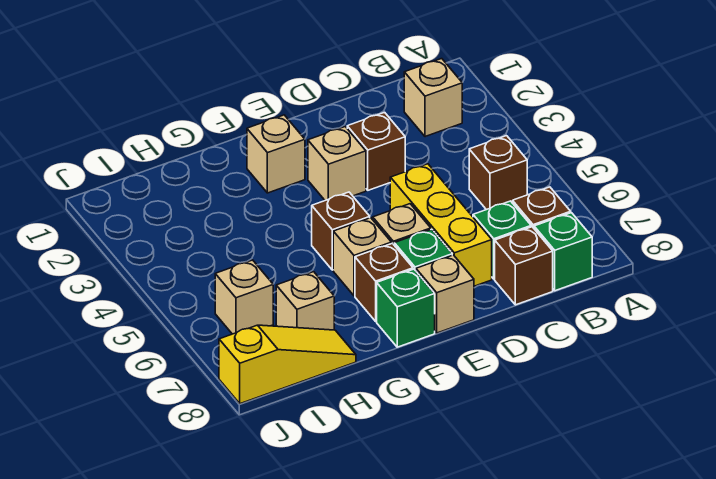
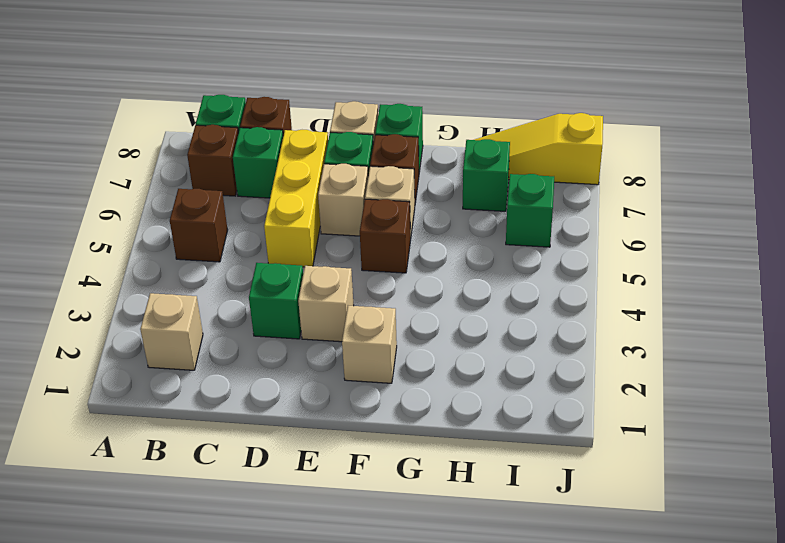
brown brick D3 level 1 -> green brick D3 level 1
tan brick H7 level 1 -> green brick H7 level 1
tan brick I6 level 1 -> green brick I6 level 1

